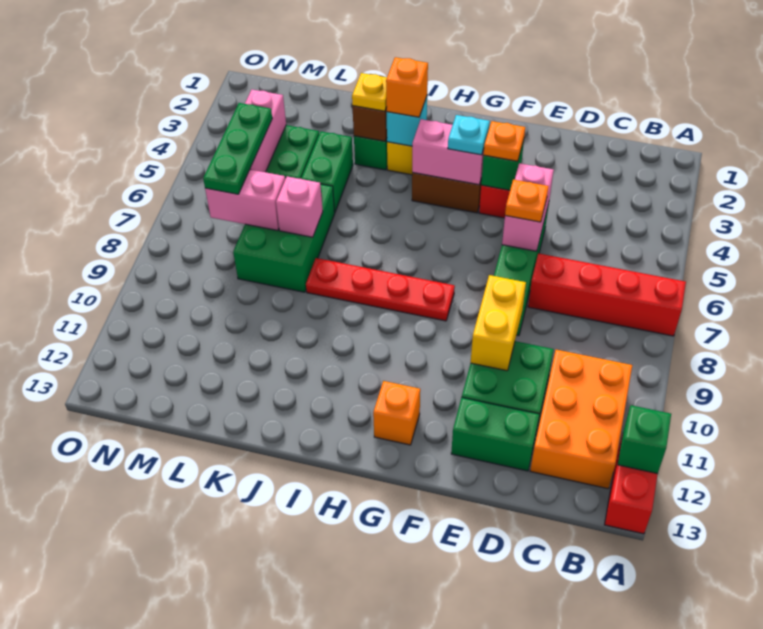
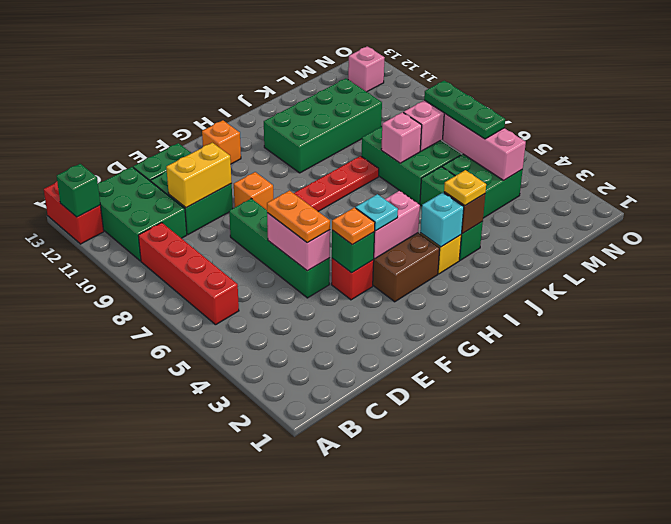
red brick A7:D7 level 1 -> red brick B6:B9 level 1
orange brick B10:C12 level 1 -> green brick B10:C12 level 1
orange plate E6 level 3 -> orange plate E5:E6 level 3
yellow brick E9:E10 level 2 -> yellow brick D10:E10 level 2
orange brick I3 level 3 -> orange brick F9 level 1
none -> green brick I10:L11 level 1
none -> pink brick N12 level 1

